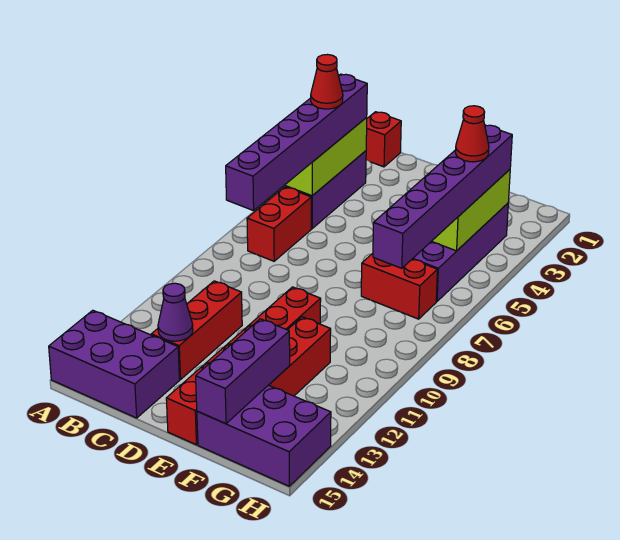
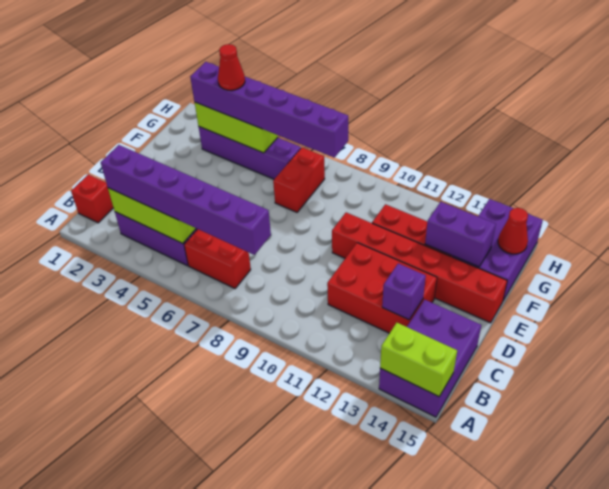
none -> lime brick A14:A15 level 2
red cone B4 level 4 -> red cone G15 level 2
red brick C11:C13 level 1 -> red brick C11:D13 level 1
purple cone C13 level 2 -> purple brick C13 level 2
purple brick F13:F15 level 2 -> purple brick F13:F14 level 2

